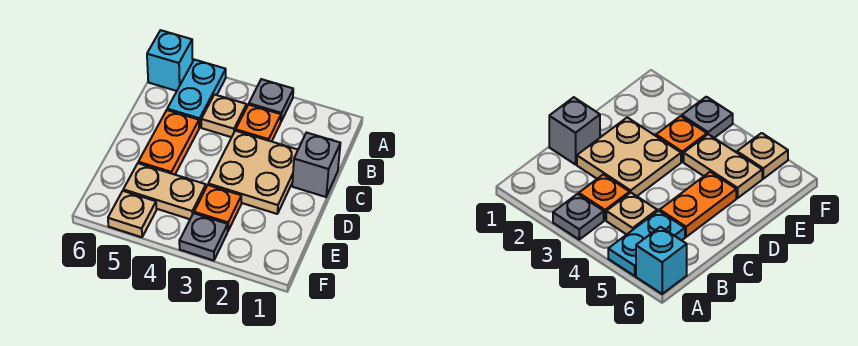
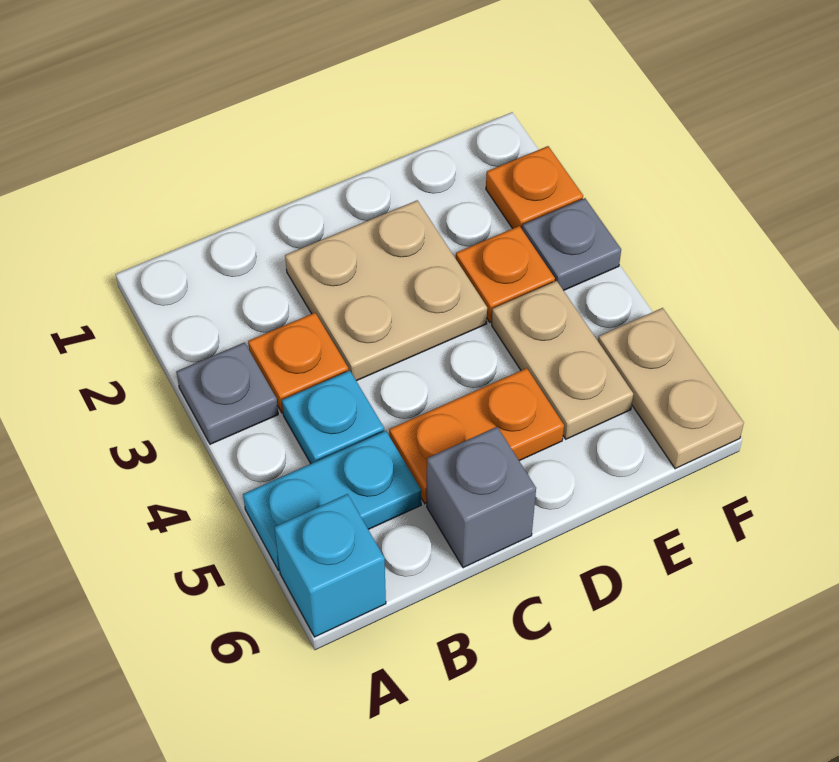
tan plate B4 level 1 -> cyan plate B4 level 1
grey brick C1 level 1 -> grey brick C6 level 1
none -> orange plate F2 level 1
tan plate F5 level 1 -> tan plate F5:F6 level 1

